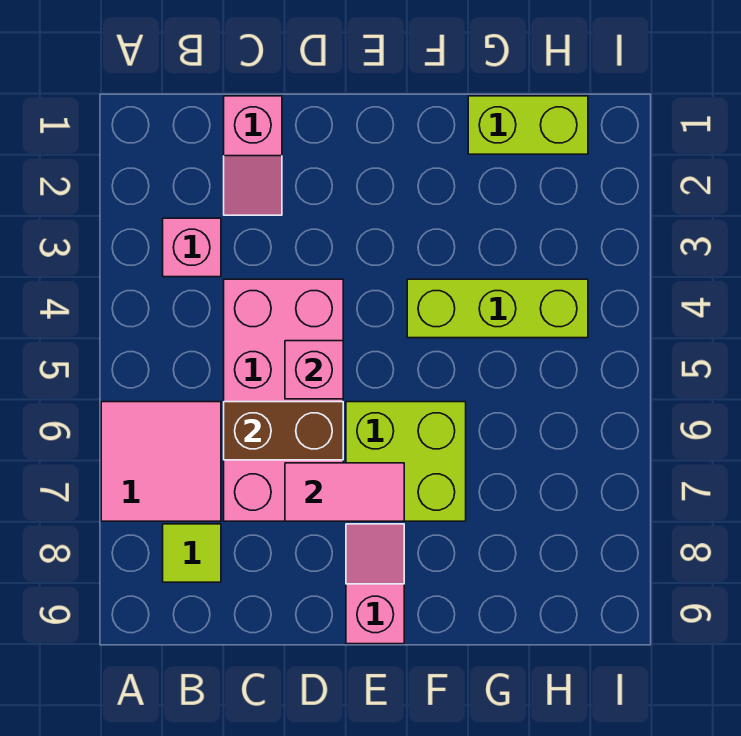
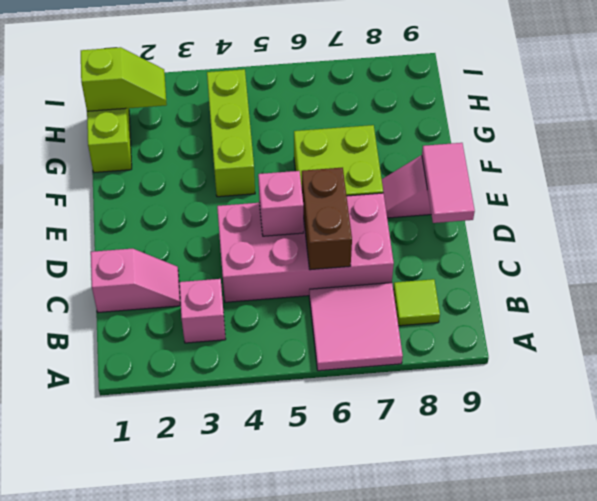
pink tile D7:E7 level 2 -> pink tile D9:E9 level 2
none -> lime slope H1:H2 level 2 top 1

